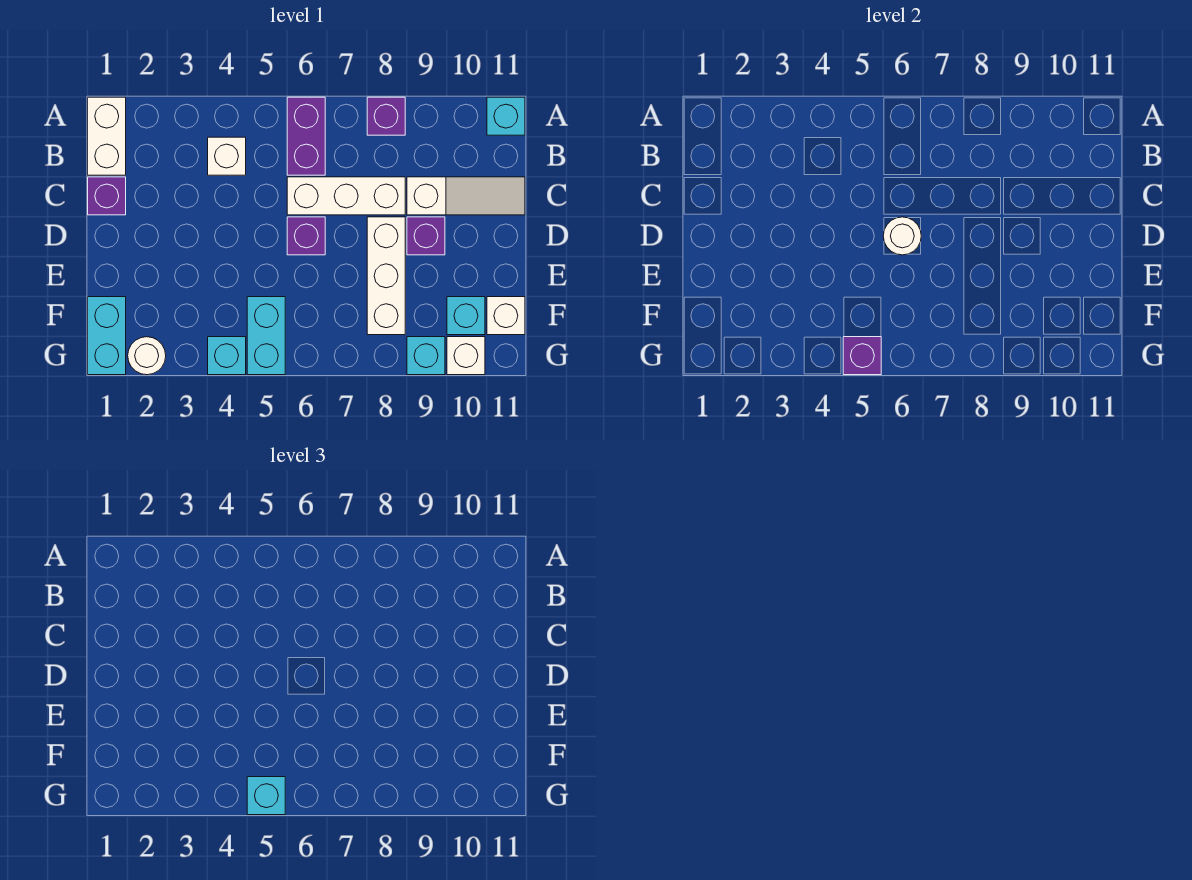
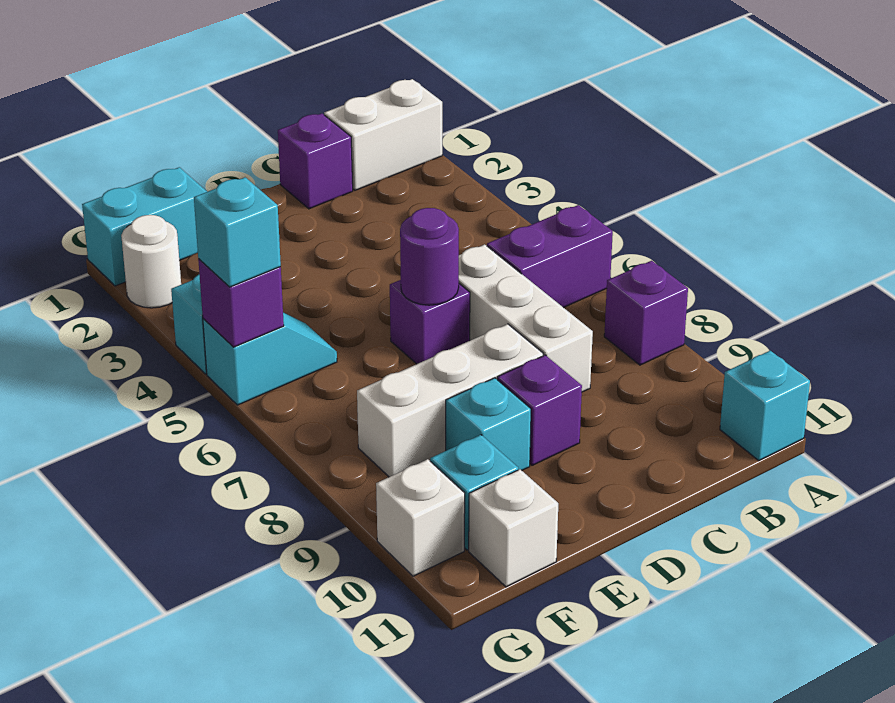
white brick B4 level 1 -> none
white slope C9:C11 level 1 top 9 -> none
white round brick D6 level 2 -> purple round brick D6 level 2
cyan brick F5:G5 level 1 -> cyan slope F5:G5 level 1 top G
cyan brick G9 level 1 -> cyan brick E9 level 1

